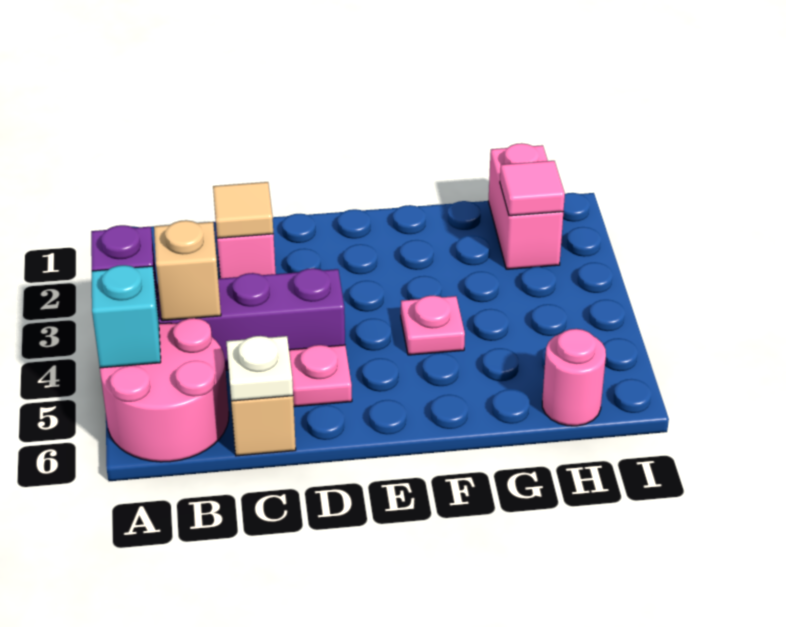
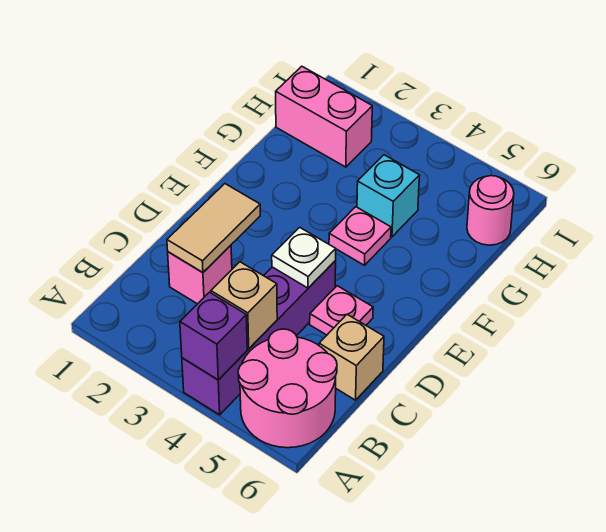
cyan brick A5 level 2 -> cyan brick G4 level 1
tan tile C2 level 2 -> tan tile C2:D2 level 2
white plate C6 level 2 -> white plate D4 level 2
pink tile H2 level 2 -> none

